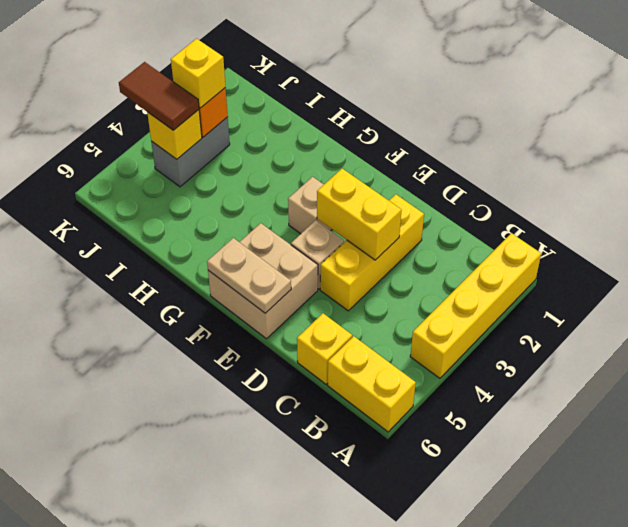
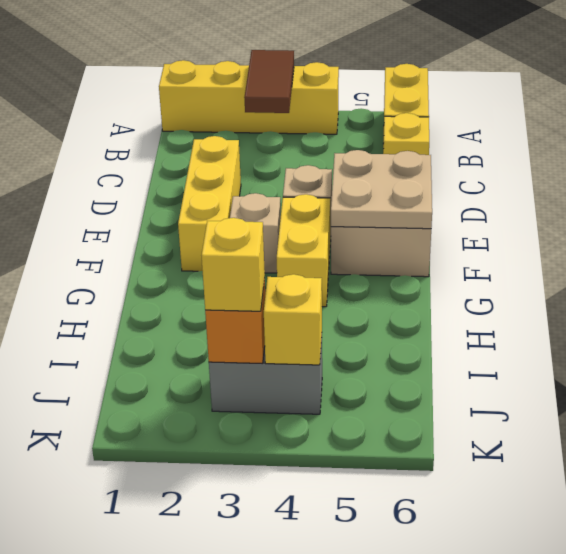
yellow brick D2:D4 level 1 -> yellow brick D2:F2 level 1
yellow brick D3:E3 level 2 -> yellow brick F4:G4 level 1
tan plate E6:F6 level 2 -> tan plate E5:F6 level 2
brown tile J4:K4 level 3 -> brown tile A3:B3 level 2

